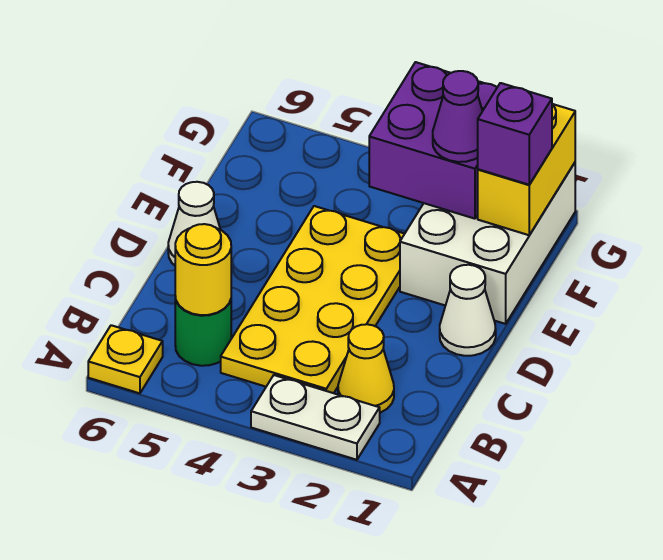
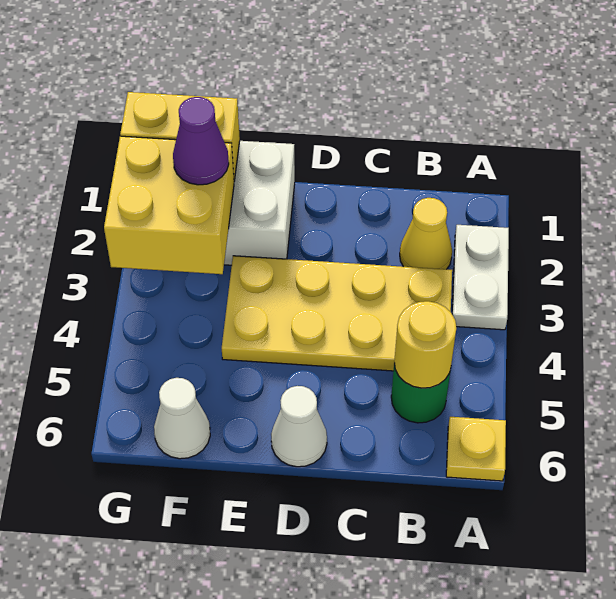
white cone D1 level 1 -> white cone F6 level 1
purple brick F1 level 3 -> none
purple brick F2:G3 level 2 -> yellow brick F2:G3 level 2

